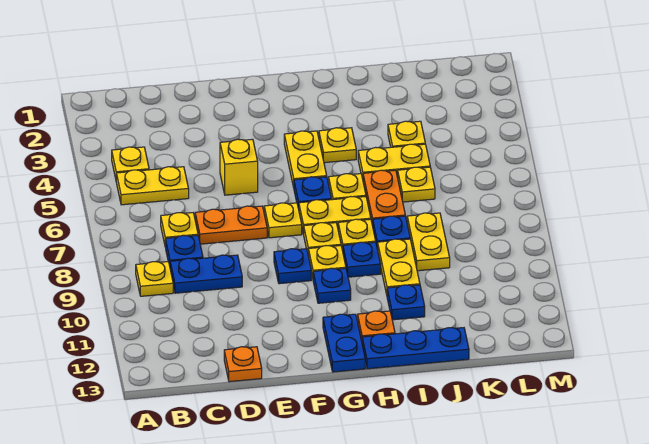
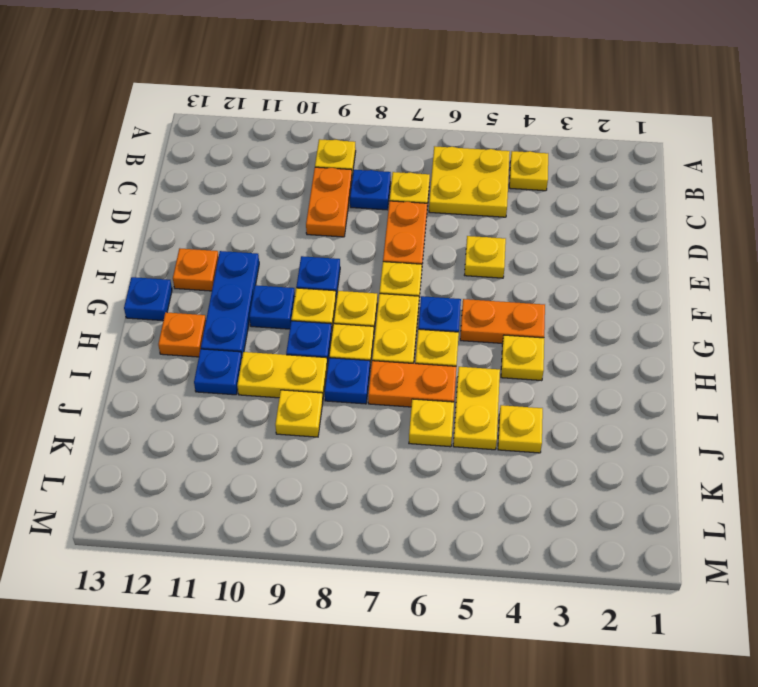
yellow plate B5:C5 level 1 -> yellow plate B5:C6 level 1
blue plate C9:D9 level 1 -> orange plate C9:D9 level 1
orange plate D13 level 1 -> orange plate F12 level 1
yellow brick E5 level 1 -> yellow plate E5 level 1
yellow plate G4:G5 level 1 -> orange plate G4:G5 level 1
blue plate G12:G13 level 1 -> blue plate G13 level 1
blue plate H13:J13 level 1 -> blue plate F11:H11 level 1
yellow plate J8:J9 level 1 -> yellow plate J9 level 1

